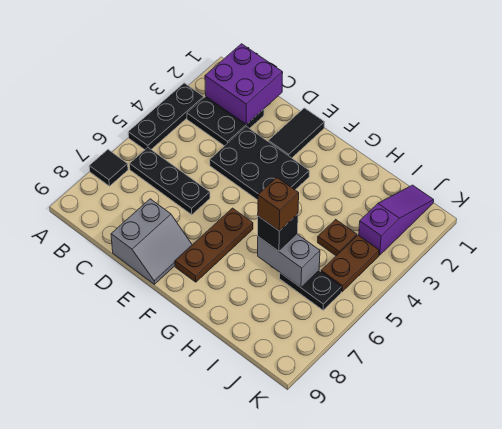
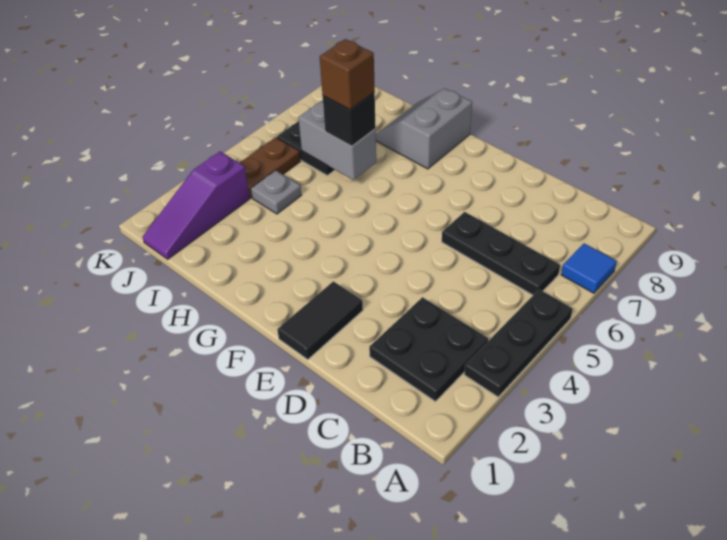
black tile A7 level 1 -> blue tile A7 level 1
purple brick B1:C2 level 2 -> none
black plate D3:F4 level 1 -> none
grey slope D8:E9 level 1 top D -> grey slope G8:H9 level 1 top G
brown plate F6:F8 level 1 -> none
brown plate I4 level 1 -> grey plate I4 level 1

